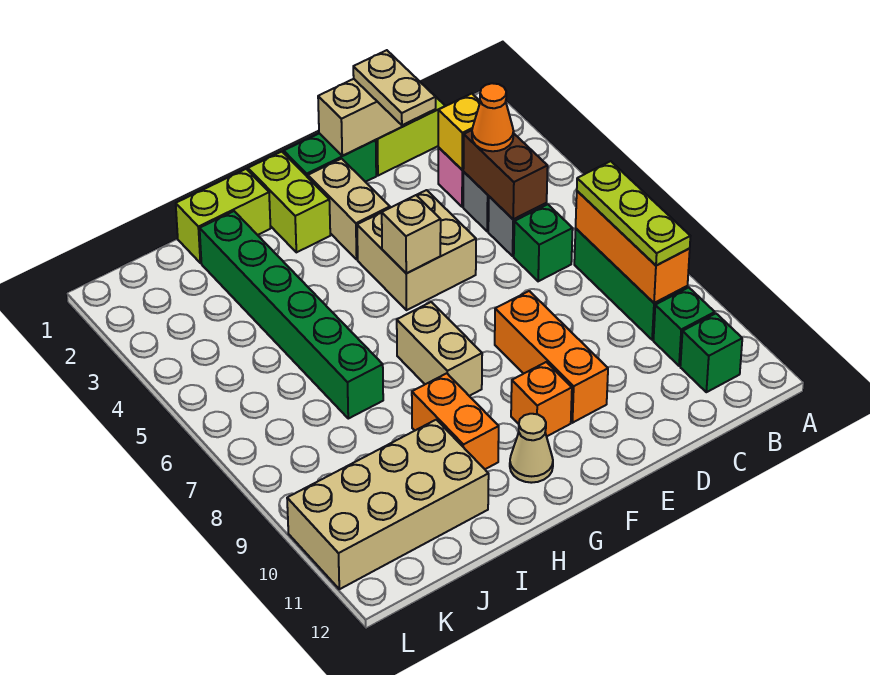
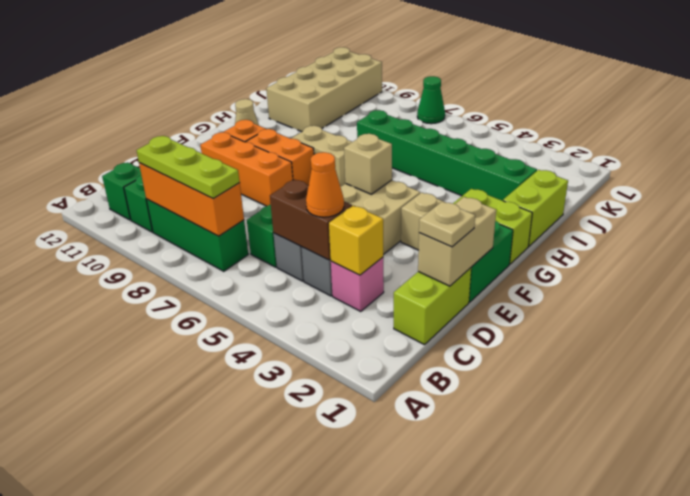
tan plate D1:D2 level 3 -> tan plate D1 level 3
orange brick H9:H10 level 1 -> orange brick F8:F9 level 1
none -> green cone L7 level 1

